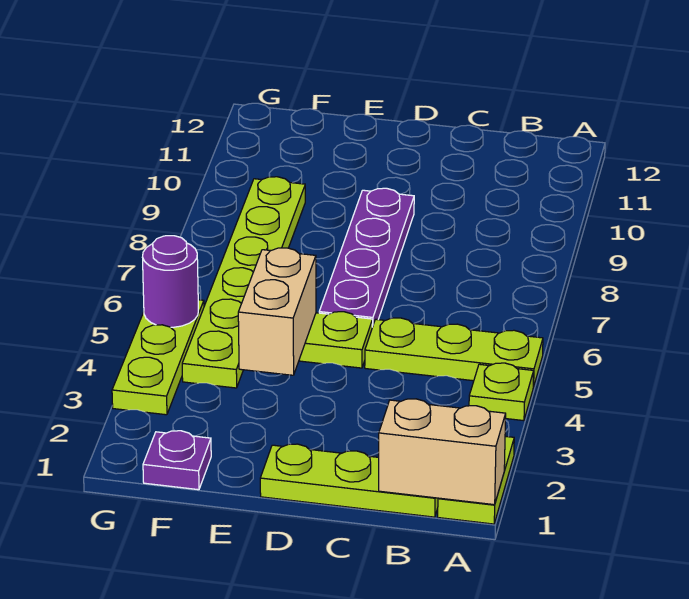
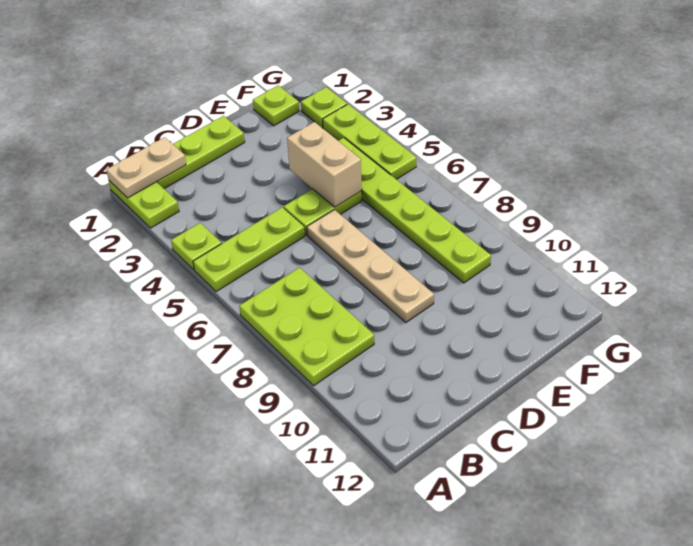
tan brick A1:B1 level 2 -> tan plate A1:B1 level 2
none -> lime plate A7:B9 level 1
purple plate D6:D9 level 1 -> tan plate D6:D9 level 1
purple plate F1 level 1 -> lime plate F1 level 1
none -> lime plate G2 level 1
purple round brick G5 level 2 -> none

